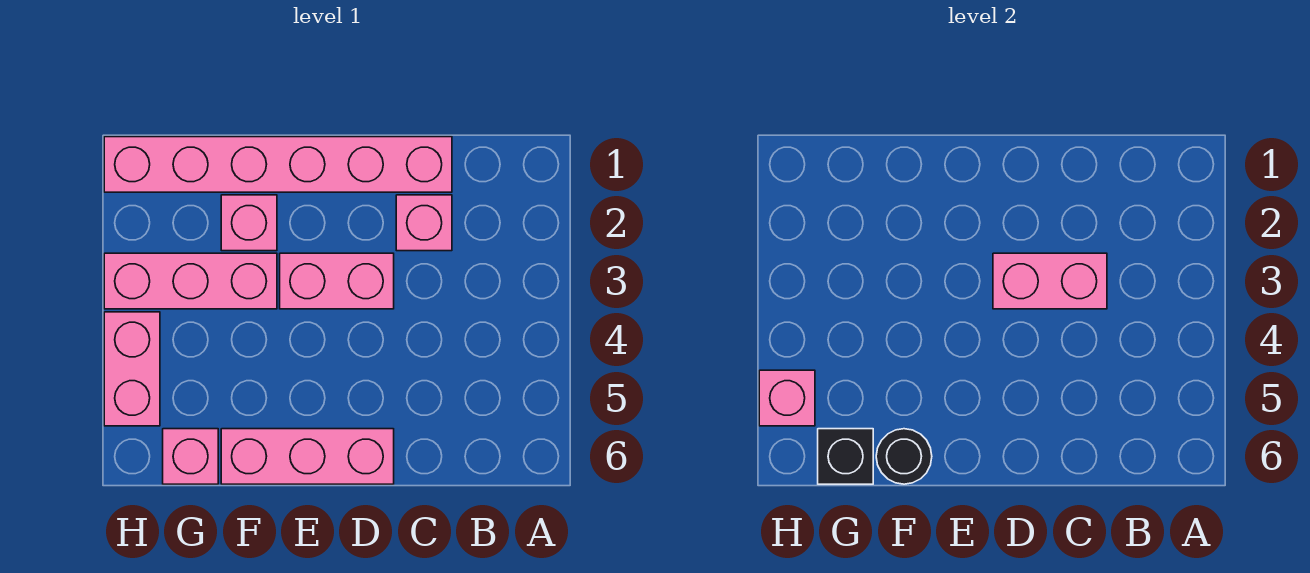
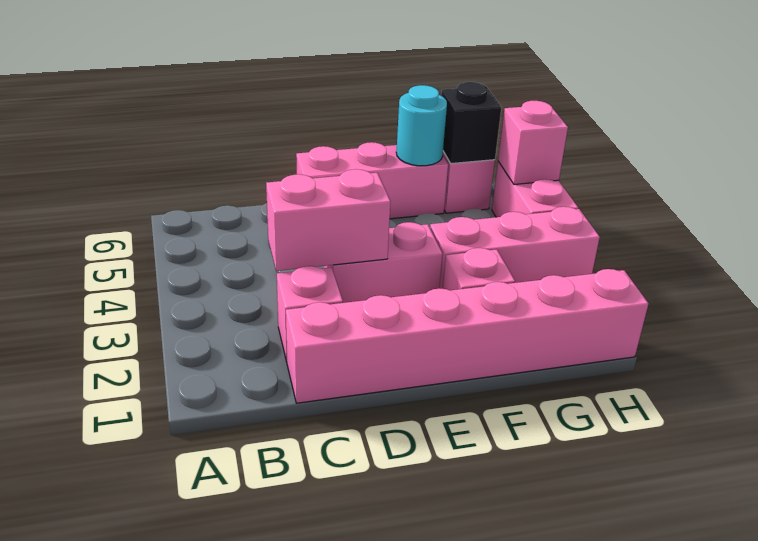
black round brick F6 level 2 -> cyan round brick F6 level 2

